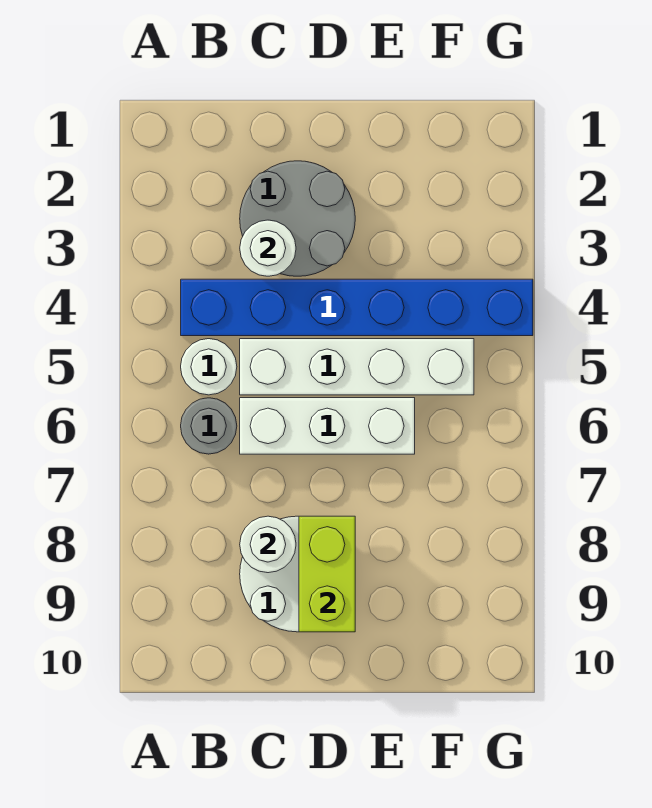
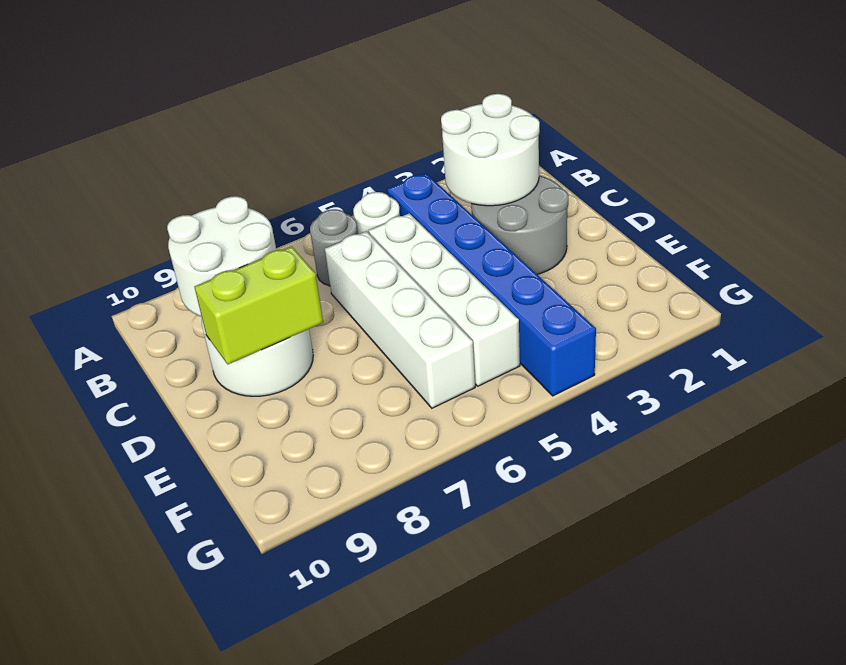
white round brick C3 level 2 -> white round brick B2:C3 level 2
white brick C6:E6 level 1 -> white brick C6:F6 level 1
white round brick C8 level 2 -> white round brick B8:C9 level 2

